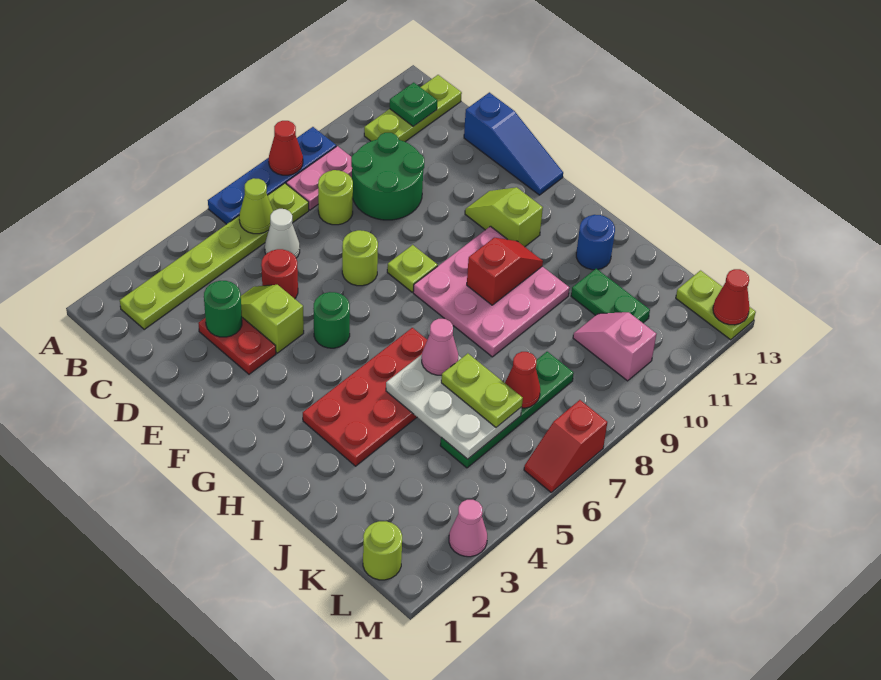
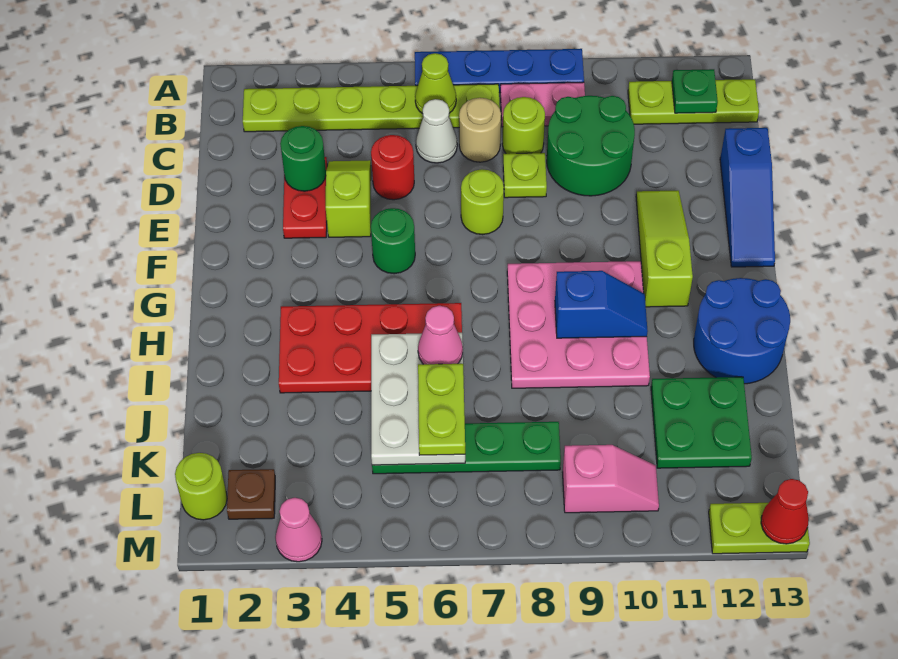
red cone A8 level 2 -> none
none -> tan round brick C7 level 1
lime plate F8 level 1 -> lime plate D8 level 1
lime slope F11:G11 level 1 top G -> lime slope E11:G11 level 1 top G
red slope H9:H10 level 2 top 9 -> blue slope H9:H10 level 2 top 9
blue round brick I12 level 1 -> blue round brick H12:I13 level 1
green plate J11:K11 level 1 -> green plate J11:K12 level 1
red cone K7 level 2 -> none
pink slope K10:L10 level 1 top L -> pink slope L9:L10 level 1 top 9
none -> brown plate L2 level 1
lime plate L13:M13 level 1 -> lime plate M12:M13 level 1
red slope M6:M7 level 1 top 7 -> none

